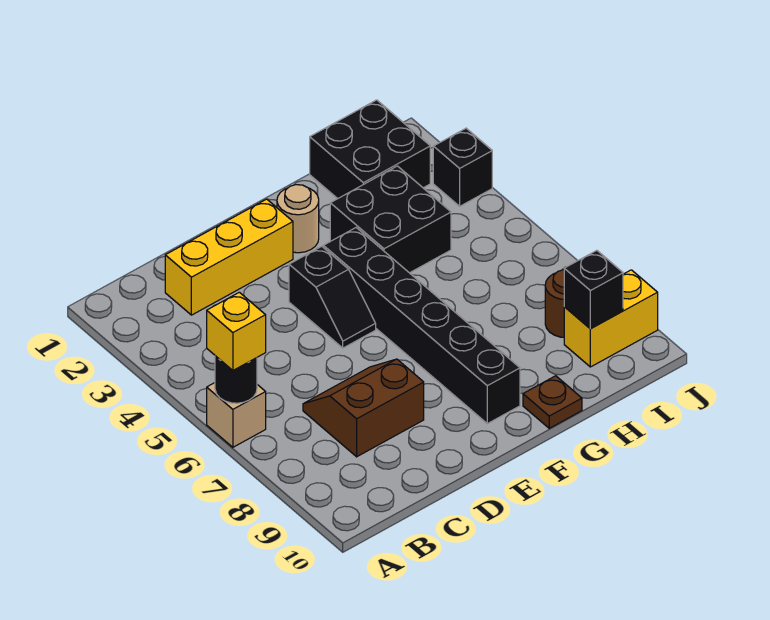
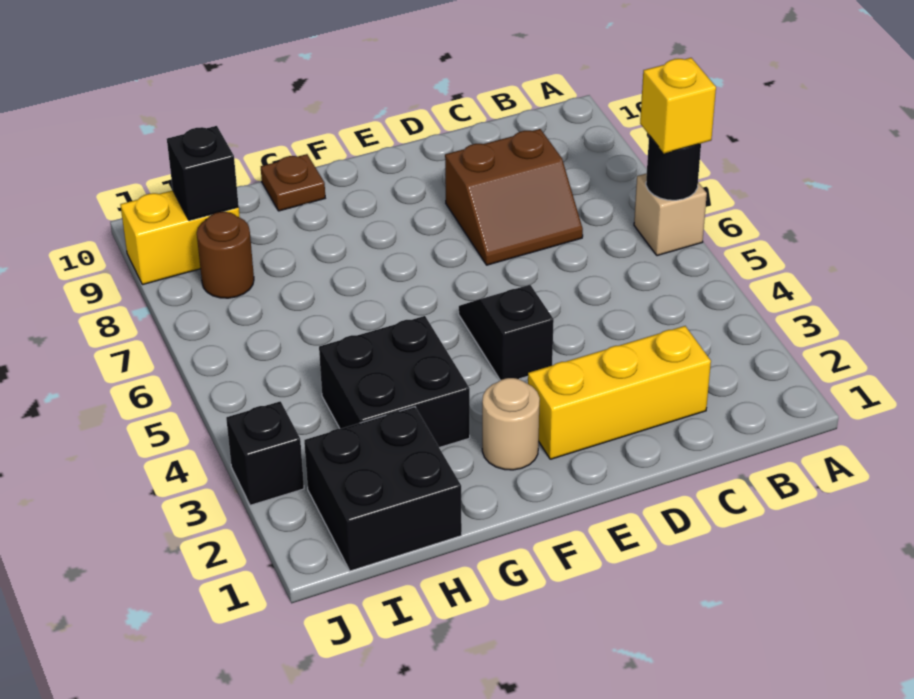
black brick F4:F9 level 1 -> none

